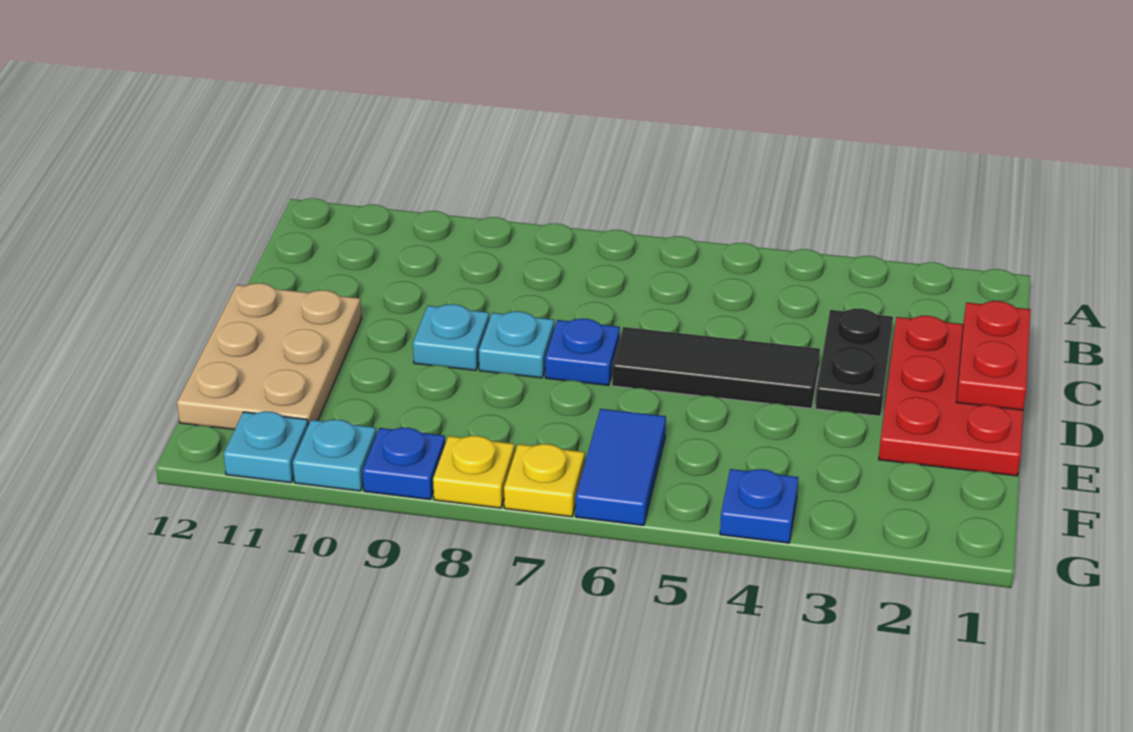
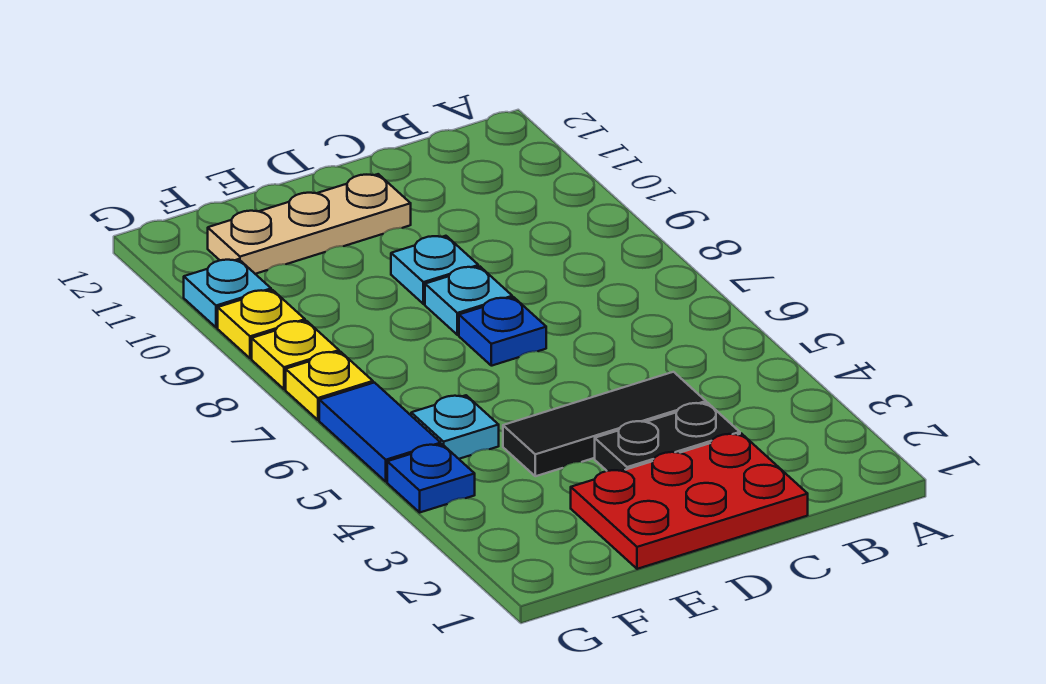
red plate C1:D1 level 2 -> none
black tile D4:D6 level 1 -> black tile C4:E4 level 1
tan plate D11:F12 level 1 -> tan plate D11:F11 level 1
blue tile F6:G6 level 1 -> blue tile G5:G6 level 1
blue plate G9 level 1 -> yellow plate G9 level 1
cyan plate G11 level 1 -> cyan plate F5 level 1

